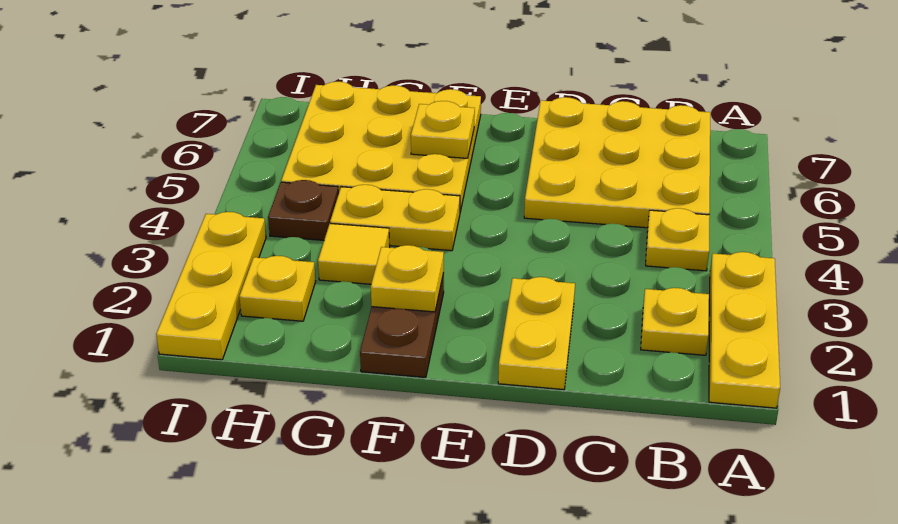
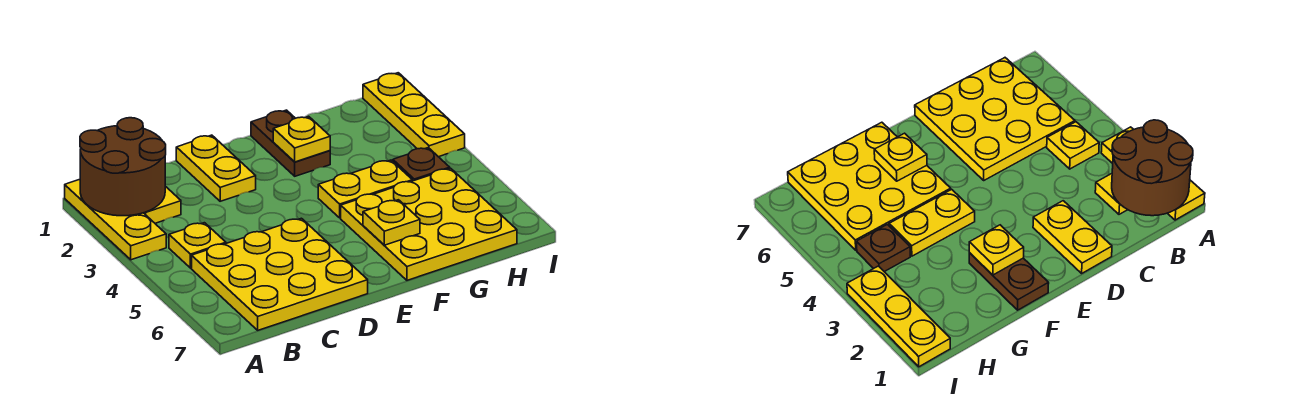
none -> brown round brick A1:B2 level 2
yellow tile G3 level 1 -> none
yellow plate H2 level 1 -> none

